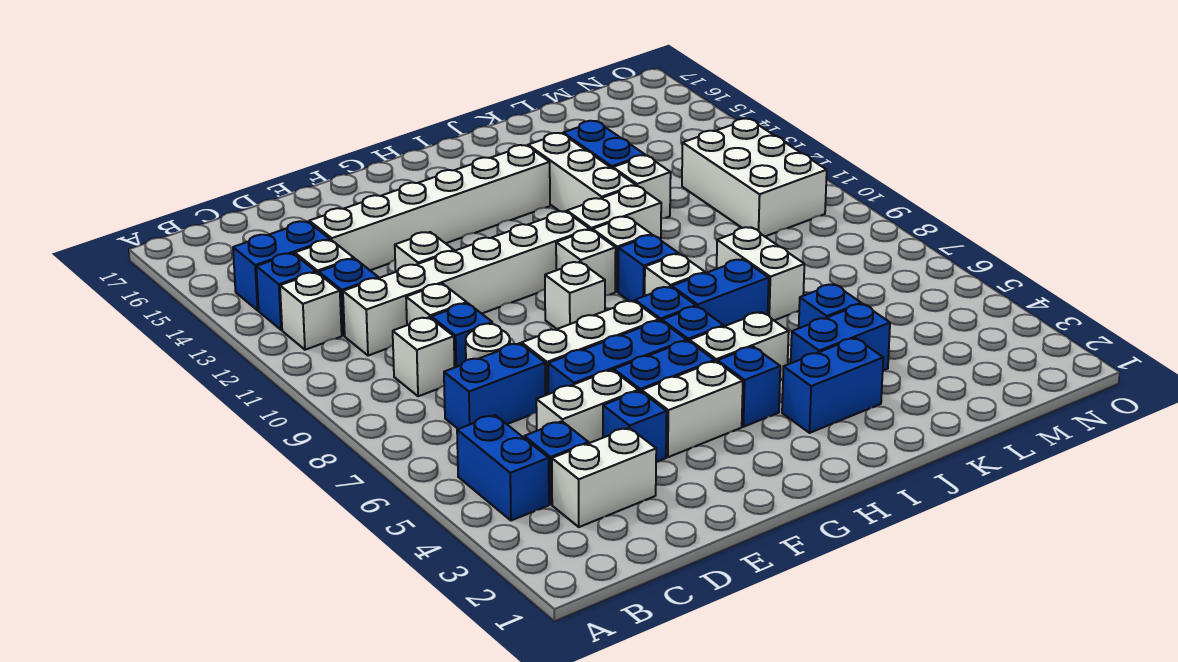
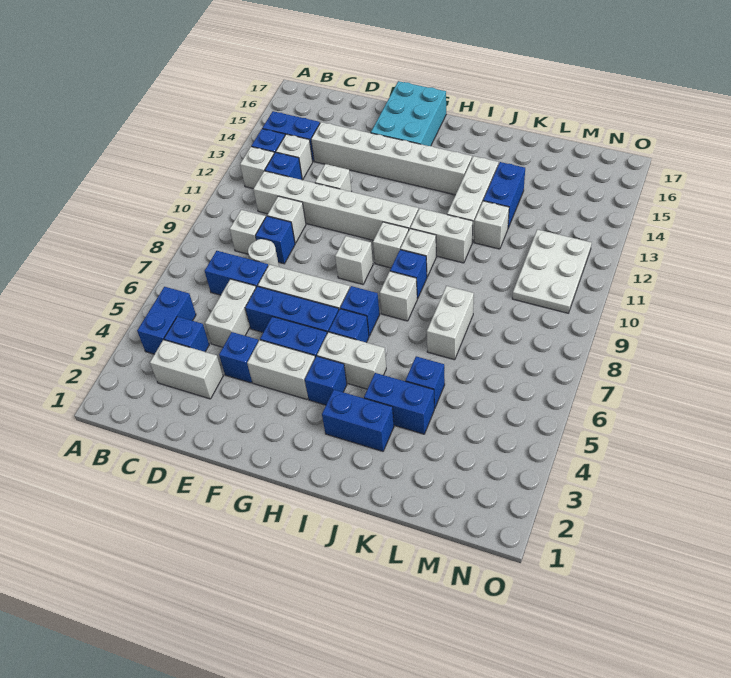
white brick D5:E5 level 1 -> white brick D5:D6 level 1
none -> cyan brick F15:G17 level 1
blue brick I7:J7 level 1 -> none
white brick M10:N12 level 1 -> white plate M10:N12 level 1

